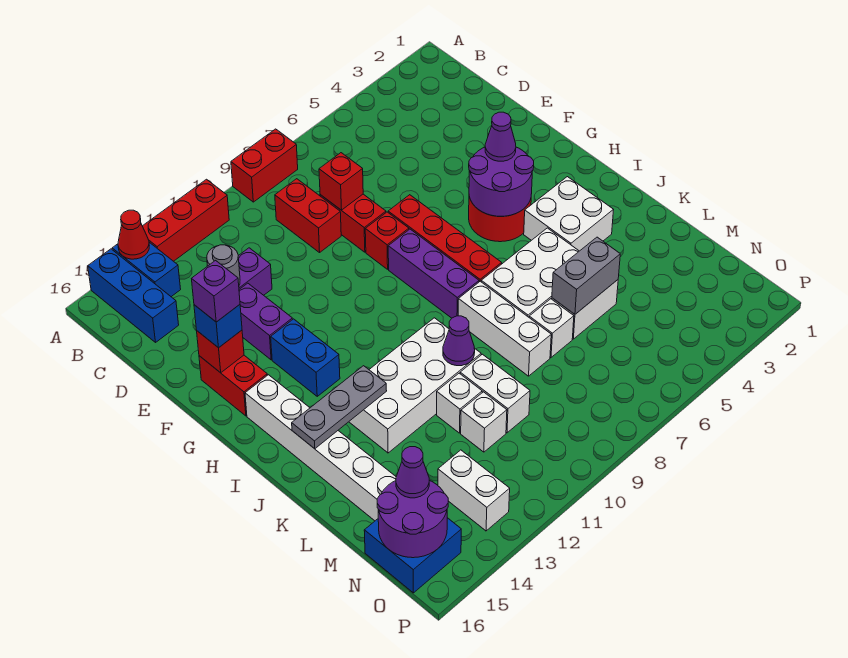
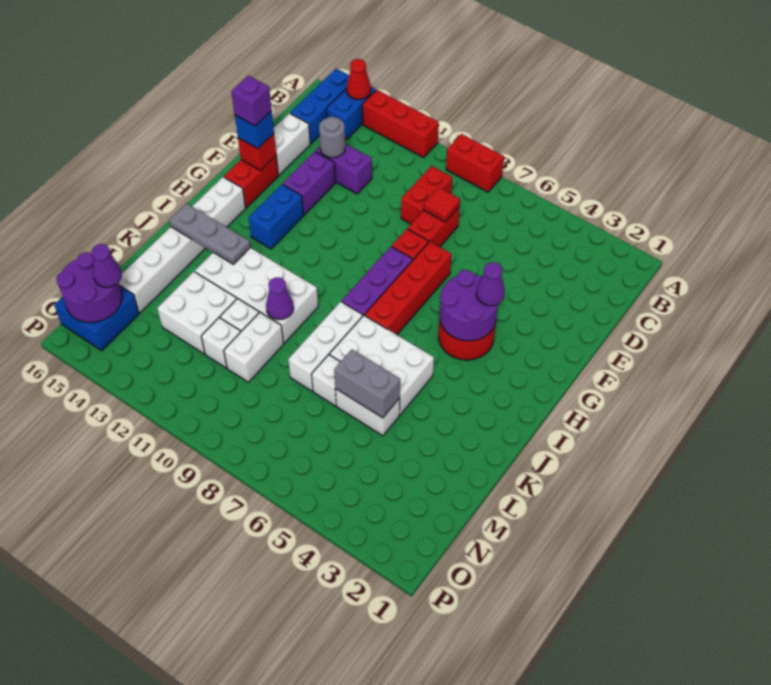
red brick D8 level 2 -> red tile D8 level 2
white brick I3:J4 level 1 -> white brick L12:M13 level 1
white brick N13:O13 level 1 -> white brick D15:E15 level 1

